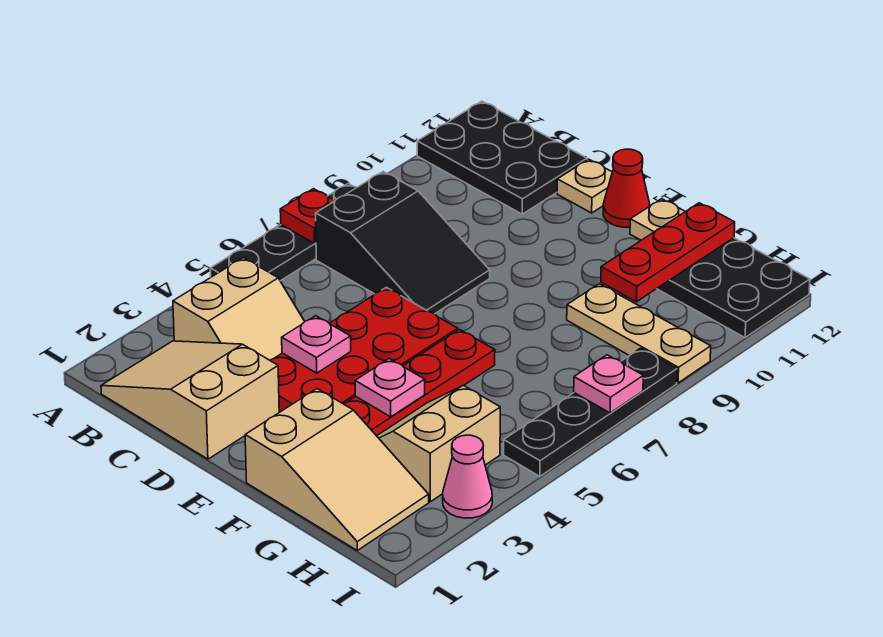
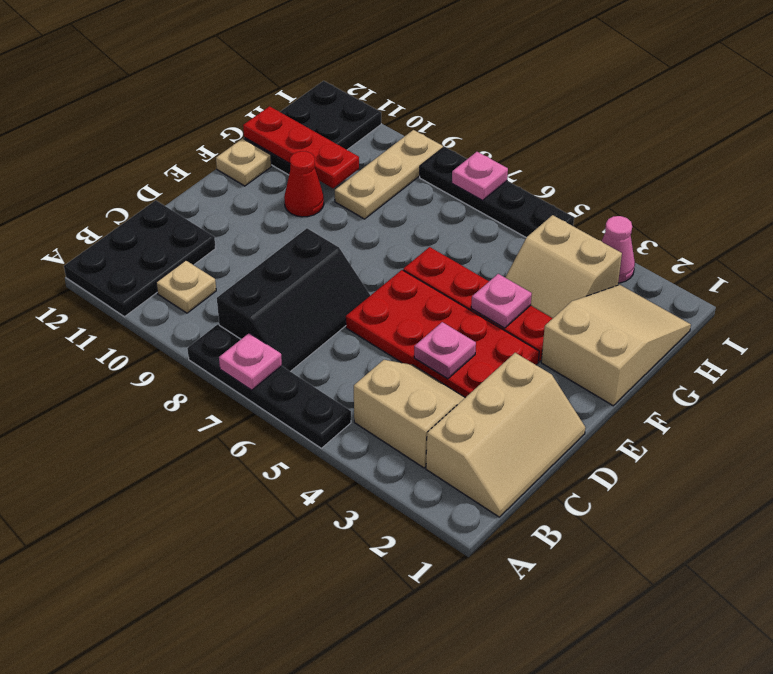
red plate A7 level 2 -> pink plate A7 level 2
tan slope B1:D2 level 1 top D -> tan slope B1:D2 level 1 top 2
black slope B7:D8 level 1 top B -> black slope B7:D8 level 1 top 8
tan plate D12 level 1 -> tan plate B10 level 1
red cone E12 level 1 -> red cone F10 level 1

